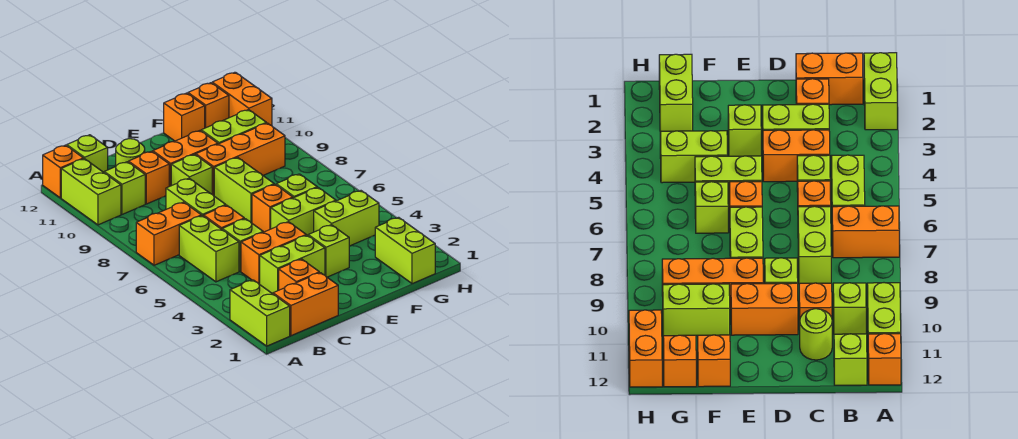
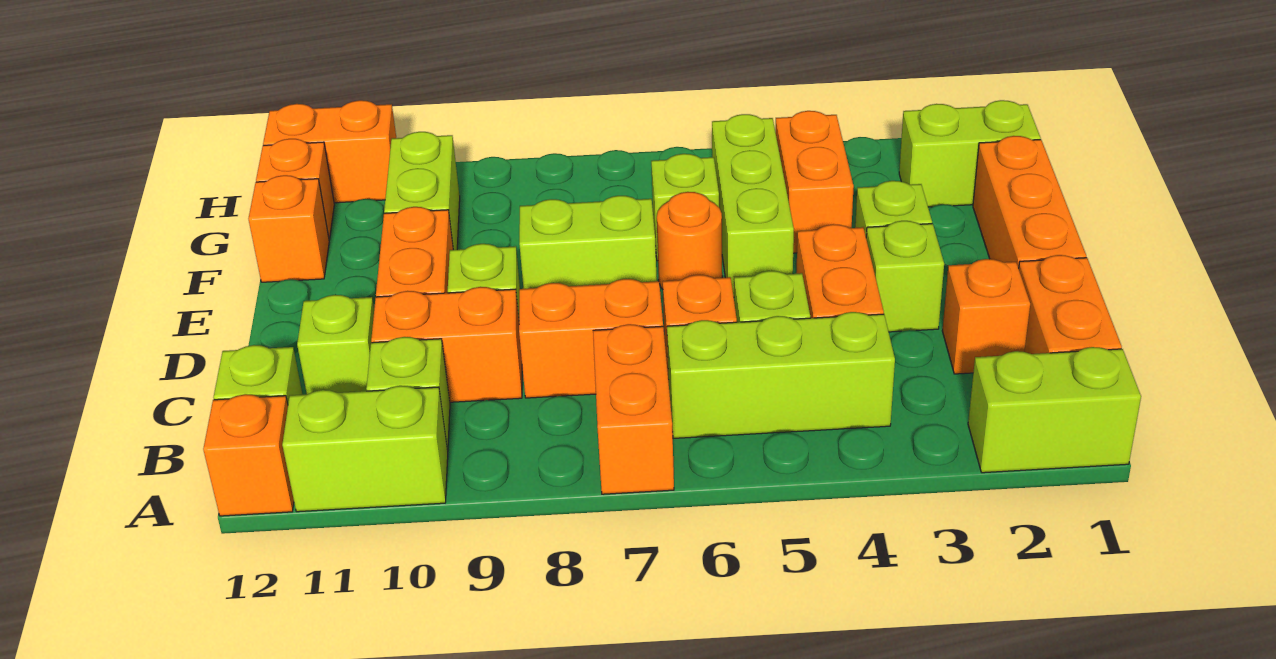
lime brick B5:B6 level 1 -> lime brick B4:B6 level 1
lime brick C3:D3 level 1 -> lime brick D3 level 1
lime brick C7:C8 level 1 -> orange brick C7:C8 level 1
orange brick C10 level 1 -> orange brick C9:C10 level 1
lime round brick C11 level 1 -> lime brick C11 level 1
lime brick E5:F5 level 1 -> lime brick E5:G5 level 1
orange brick E6 level 1 -> orange round brick E6 level 1
orange brick E9:G9 level 1 -> orange brick D1:F1 level 1
lime brick F4:G4 level 1 -> orange brick F4:G4 level 1

